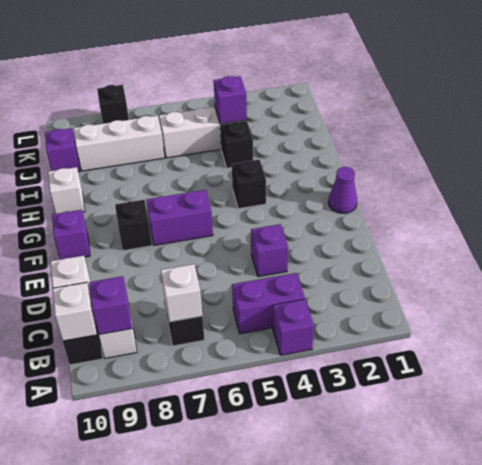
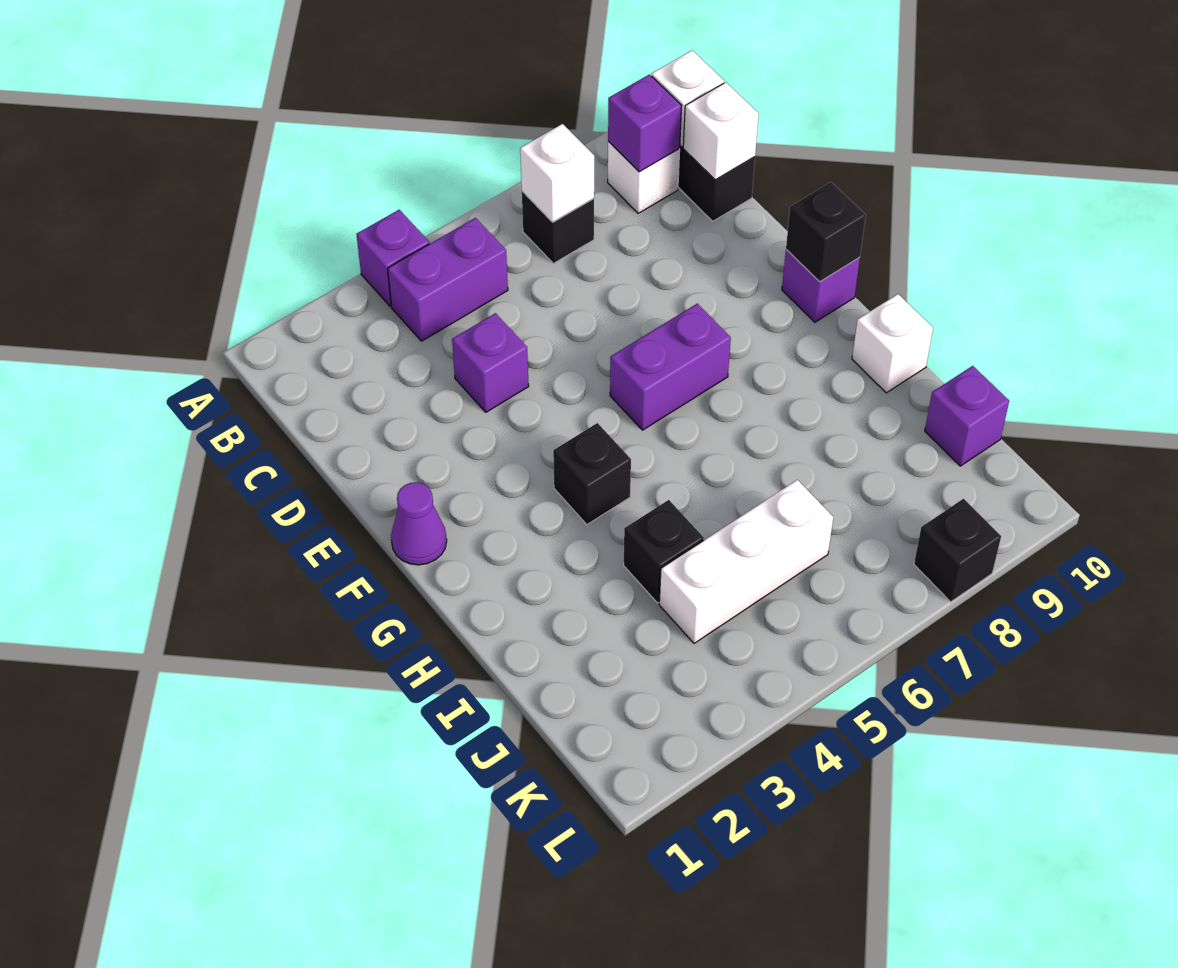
black brick F8 level 1 -> black brick F10 level 2
purple brick J4 level 2 -> none
white brick J7:J9 level 1 -> none

